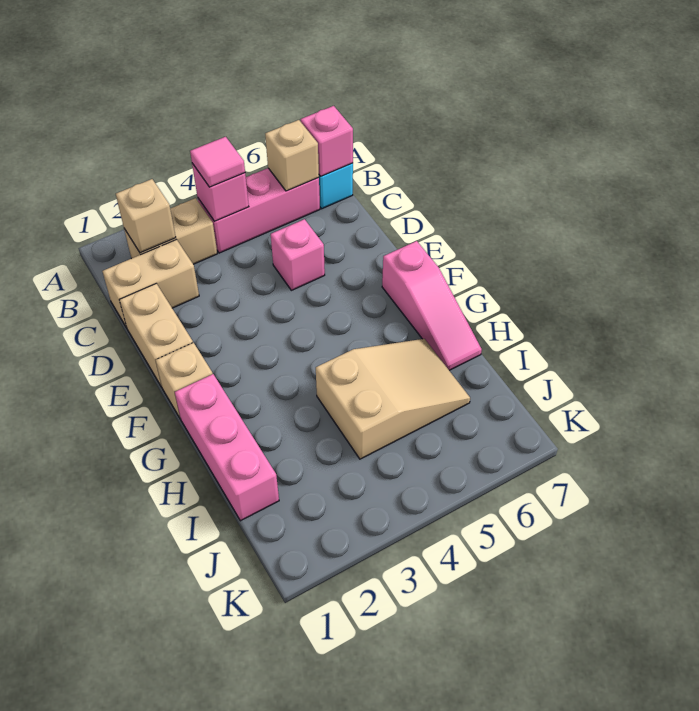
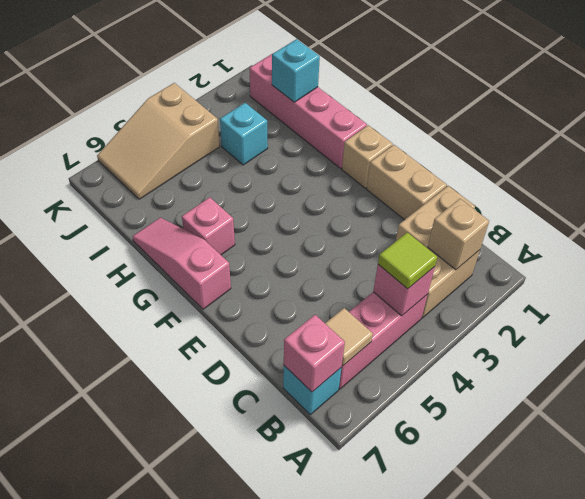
pink tile B4 level 3 -> lime tile B4 level 3
tan brick B6 level 2 -> tan tile B6 level 2
pink brick D5 level 1 -> pink brick G6 level 1
pink brick G1:I1 level 1 -> pink brick G1:J1 level 1
tan slope H4:I6 level 1 top 4 -> tan slope J4:K6 level 1 top 4
none -> cyan brick I1 level 2
none -> cyan brick I3 level 1

